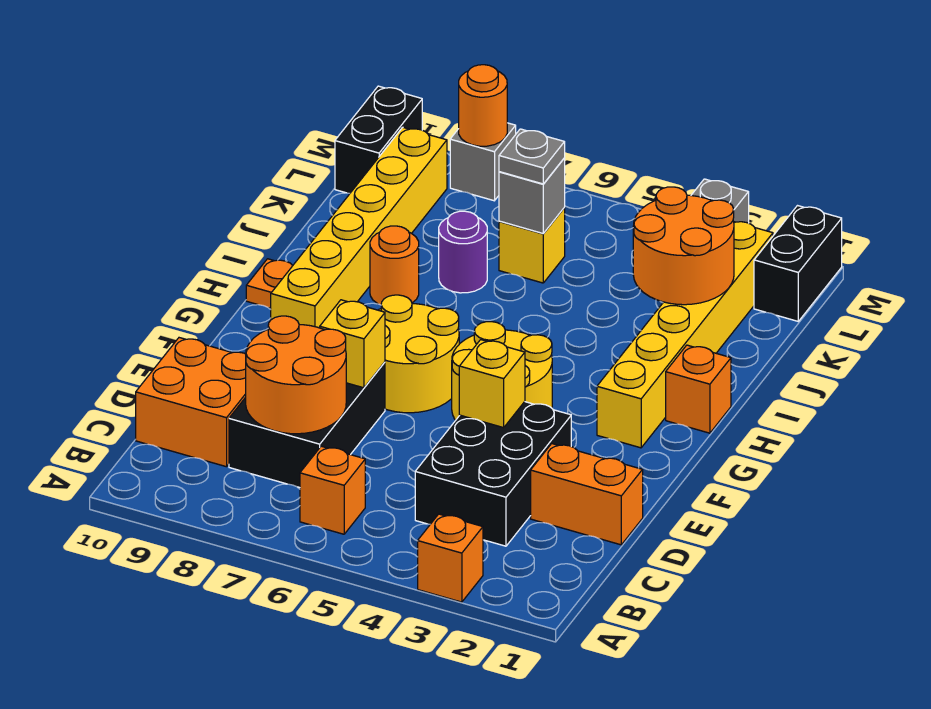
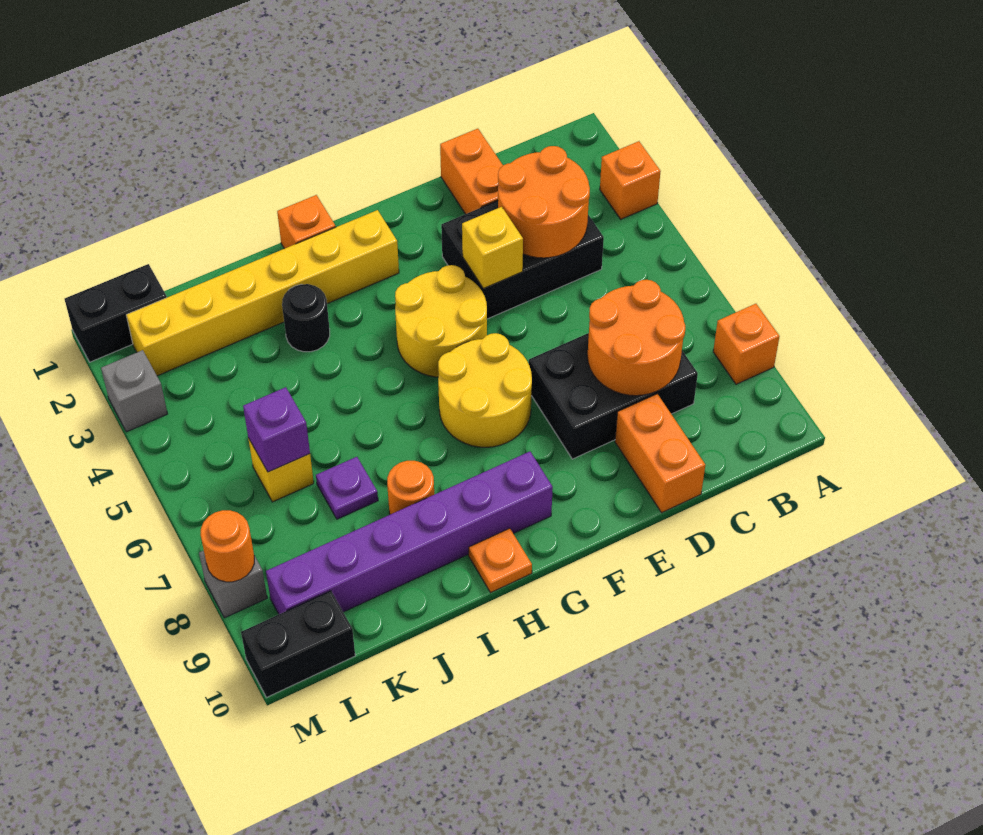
orange brick B6 level 1 -> orange brick A8 level 1
orange brick C9:D10 level 1 -> orange brick D9:D10 level 1
yellow brick E7 level 2 -> none
yellow brick G9:L9 level 1 -> purple brick G9:L9 level 1
none -> black round brick I3 level 1
orange round brick J2:K3 level 2 -> orange round brick C3:D4 level 2
purple round brick J7 level 1 -> purple plate J7 level 1
grey brick K6 level 2 -> purple brick K6 level 2
grey plate K6 level 3 -> none

